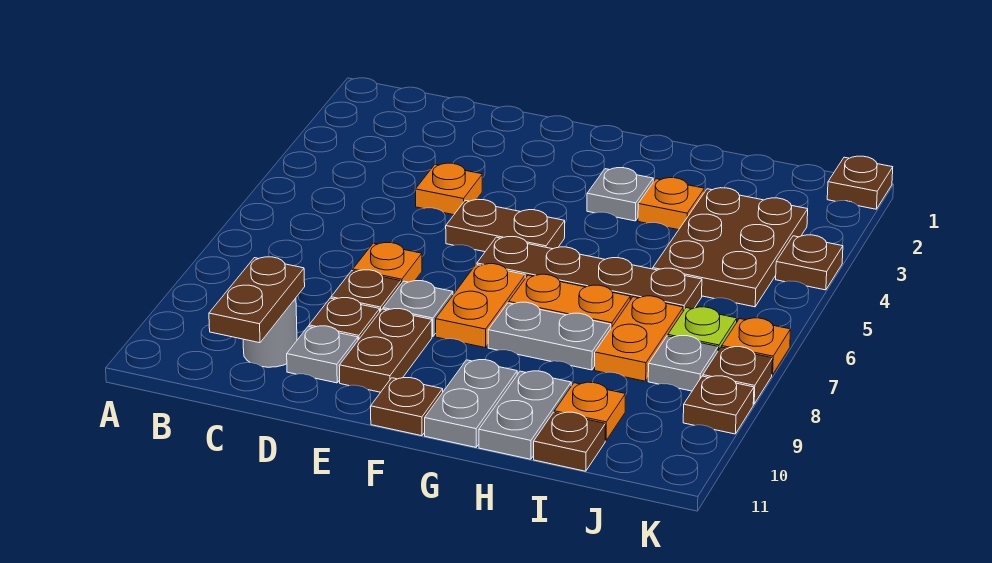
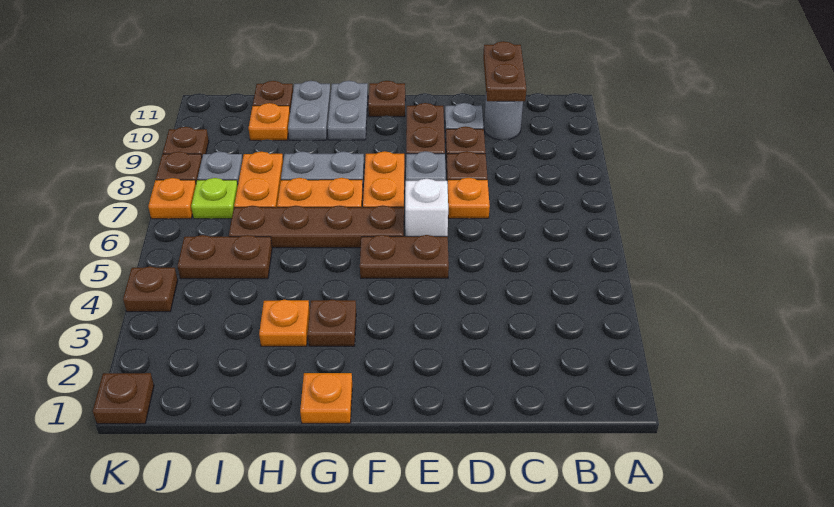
orange plate D4 level 1 -> orange plate G1 level 1
none -> white brick E6 level 1
grey plate G3 level 1 -> brown plate G3 level 1
brown plate I3:J5 level 1 -> brown plate I5:J5 level 1

